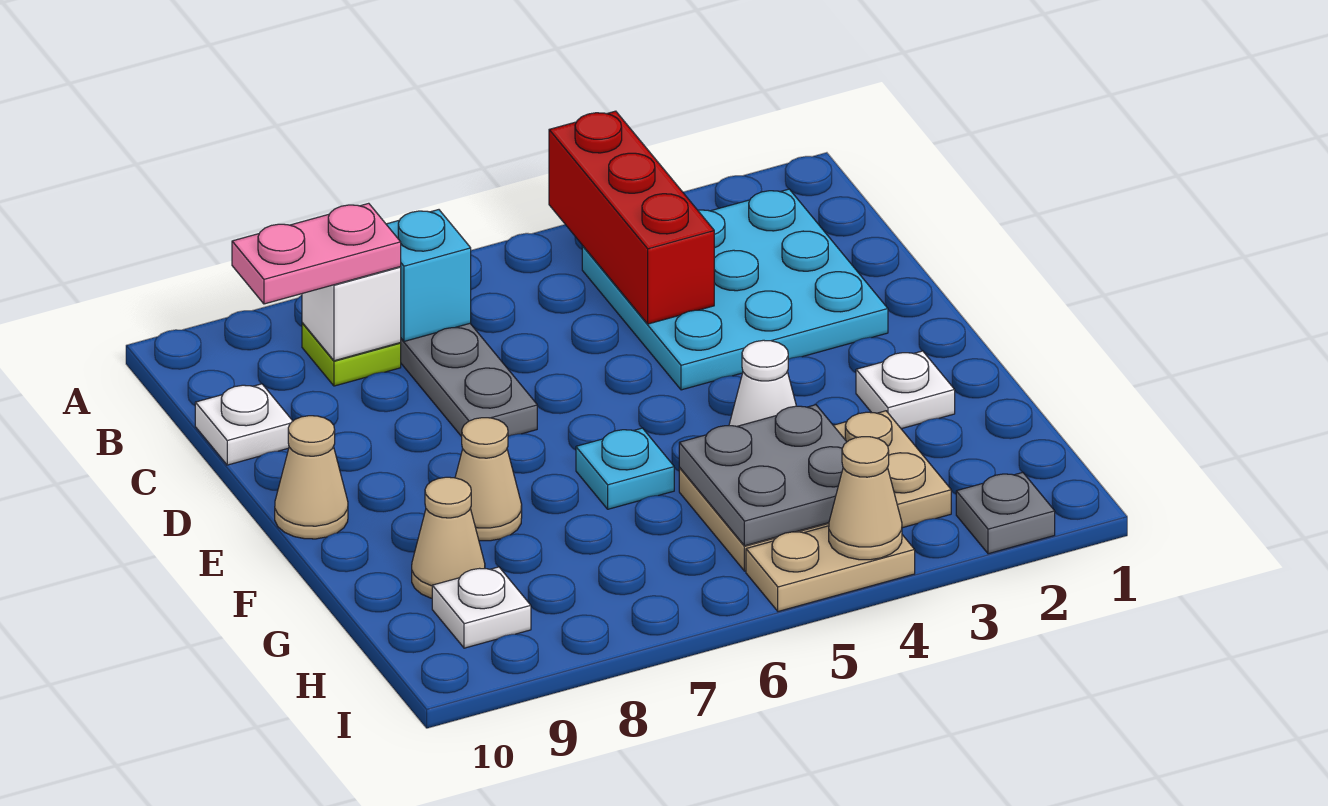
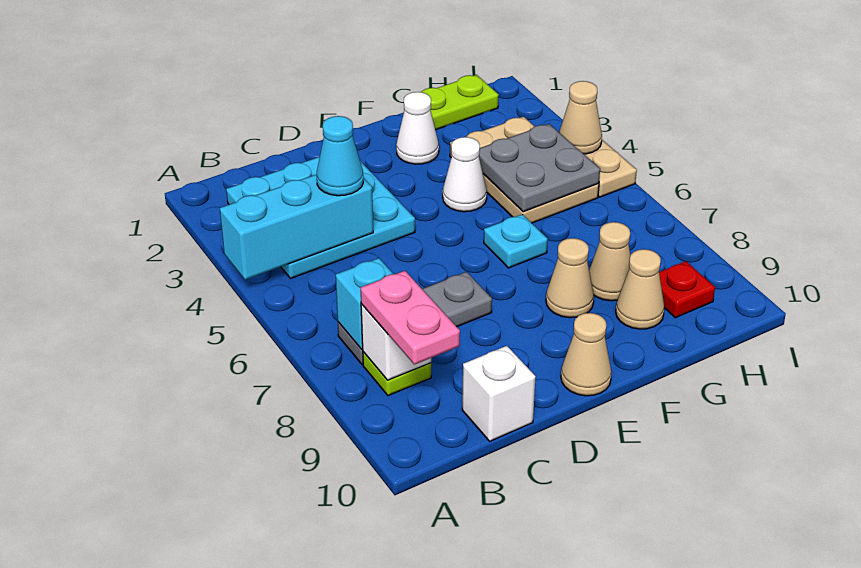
red brick A4:C4 level 2 -> cyan brick A4:C4 level 2
none -> cyan cone C4 level 3
white plate C10 level 1 -> white brick C10 level 1
white plate F2 level 1 -> white cone F2 level 1
none -> lime plate G1:H1 level 1
none -> tan cone G8 level 1
white plate H9 level 1 -> red plate H9 level 1
grey plate I2 level 1 -> none

